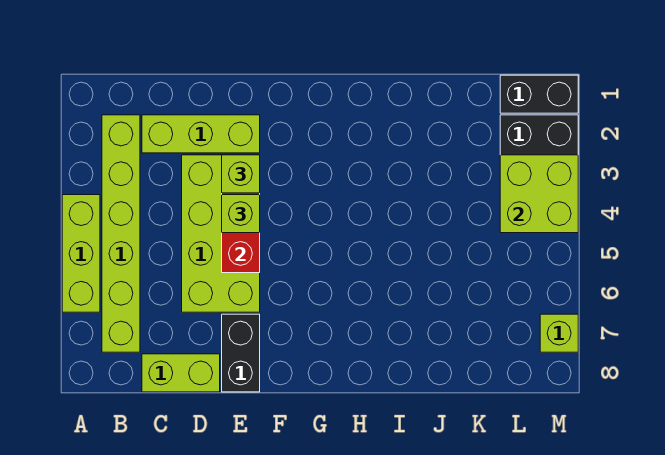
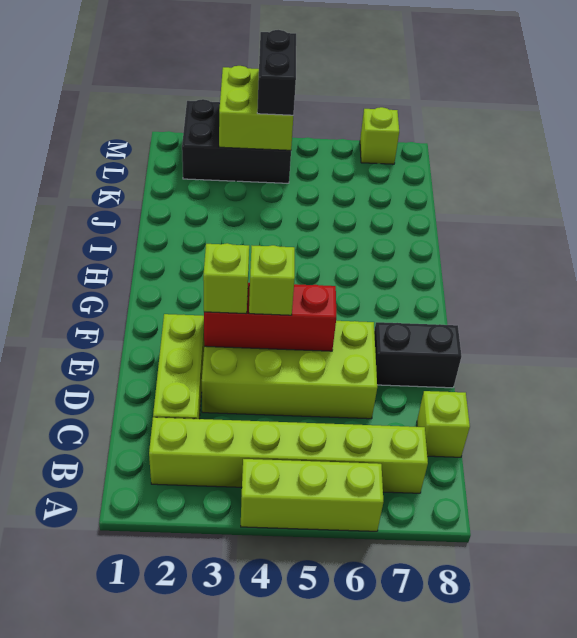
lime brick C8:D8 level 1 -> lime brick C8 level 1
black brick L1:M1 level 1 -> black brick L4:M4 level 3

